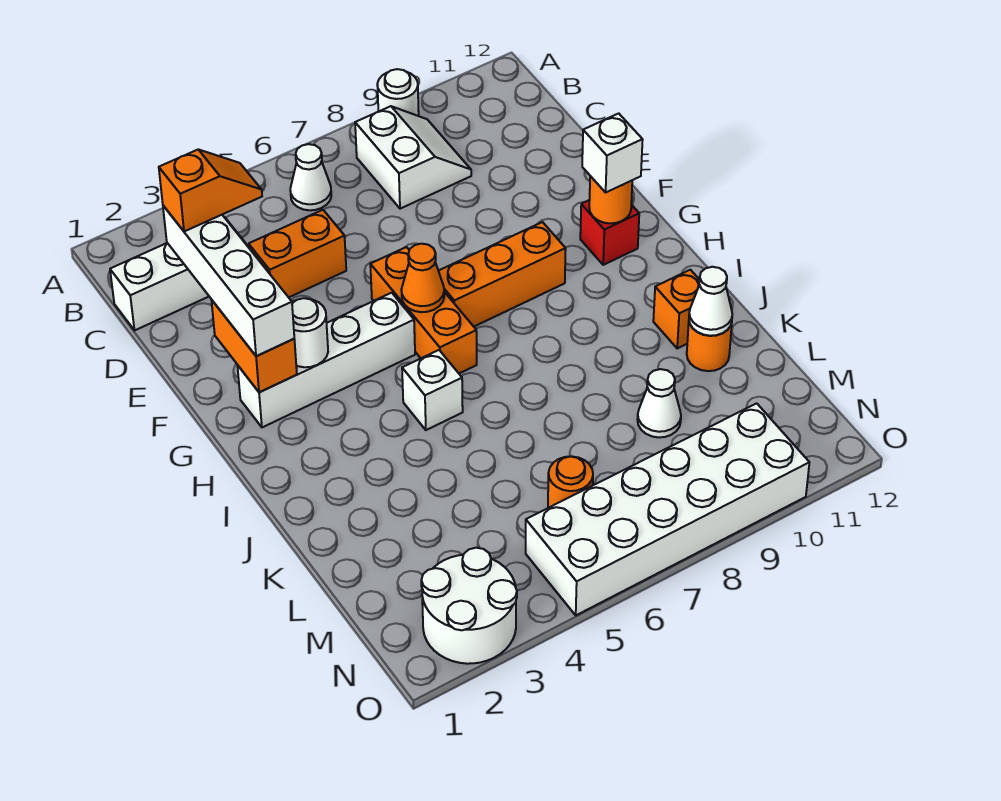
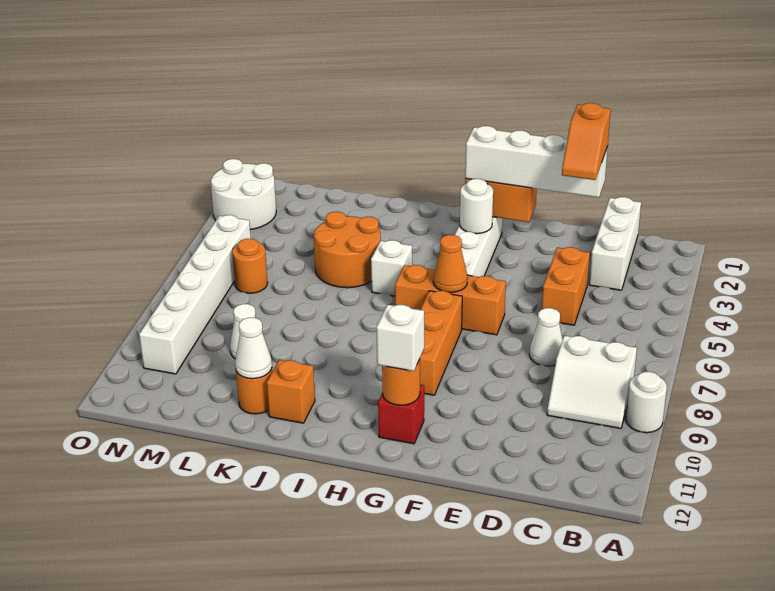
white cone B6 level 1 -> white cone D7 level 1
none -> orange round brick J4:K5 level 1
white brick N5:O10 level 1 -> white brick N5:N10 level 1

